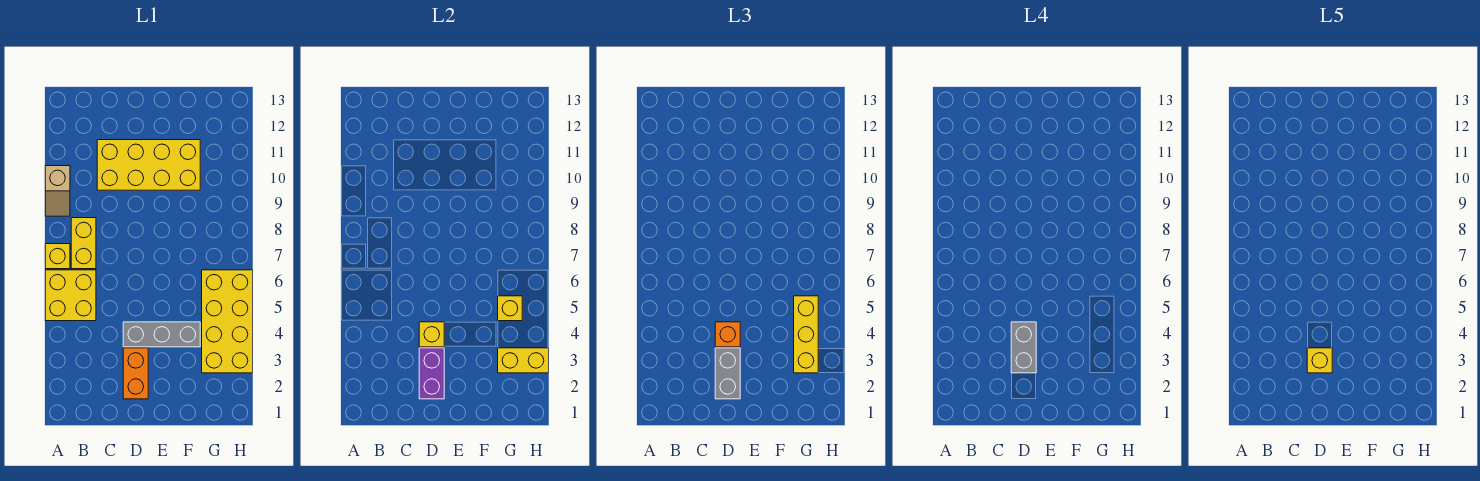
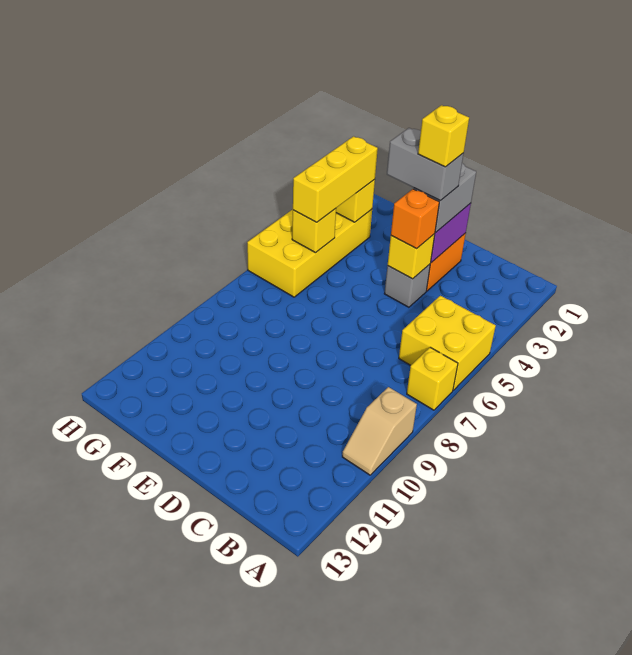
tan slope A9:A10 level 1 top 10 -> tan slope A9:A10 level 1 top 9
yellow brick B7:B8 level 1 -> none
yellow brick C10:F11 level 1 -> none
grey brick D3:D4 level 4 -> grey brick D3:E3 level 4
grey brick D4:F4 level 1 -> grey brick D4 level 1

